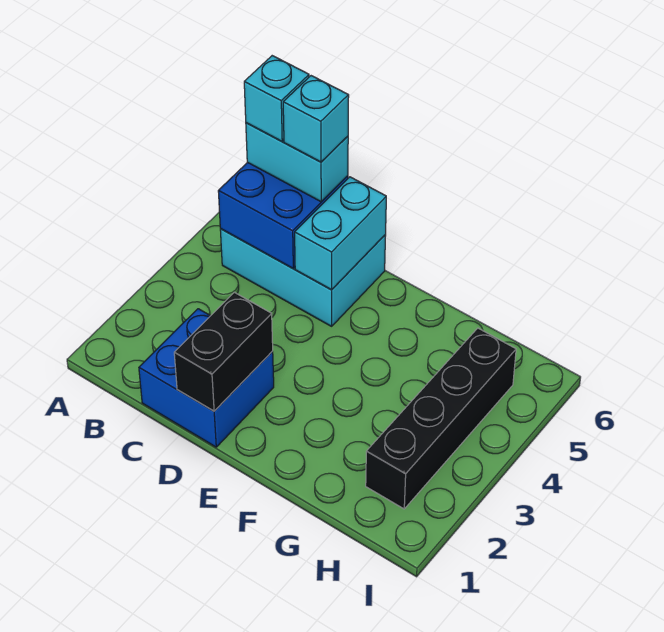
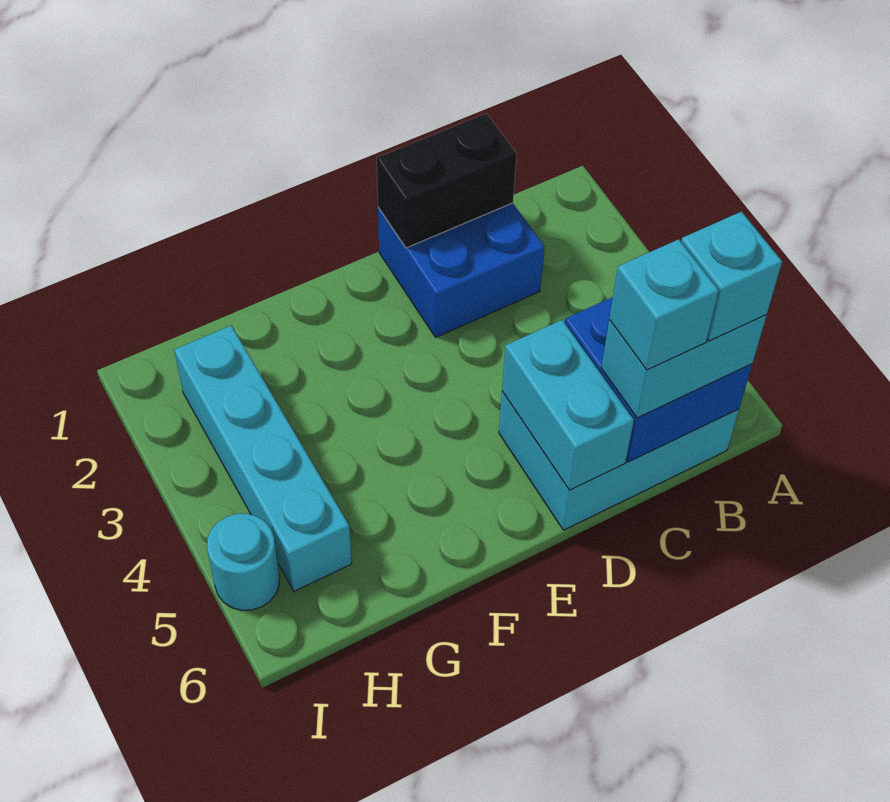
black brick D1:D2 level 2 -> black brick C1:D1 level 2
black brick H2:H5 level 1 -> cyan brick H2:H5 level 1
none -> cyan round brick I5 level 1

